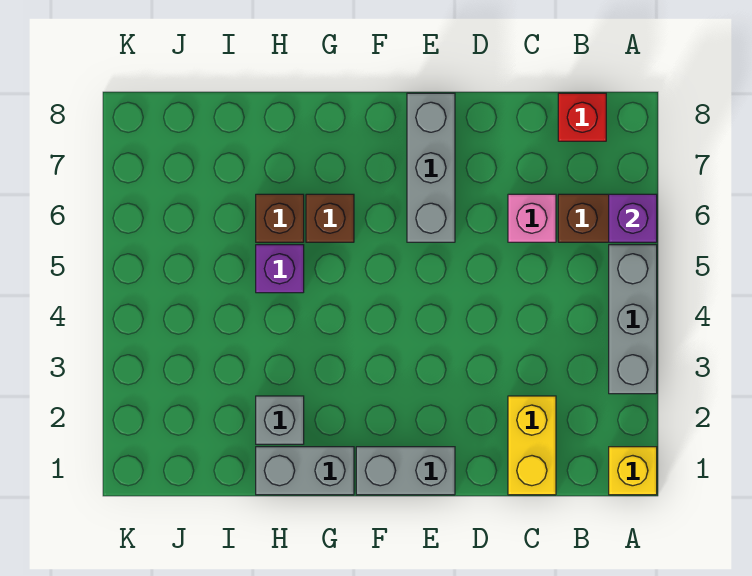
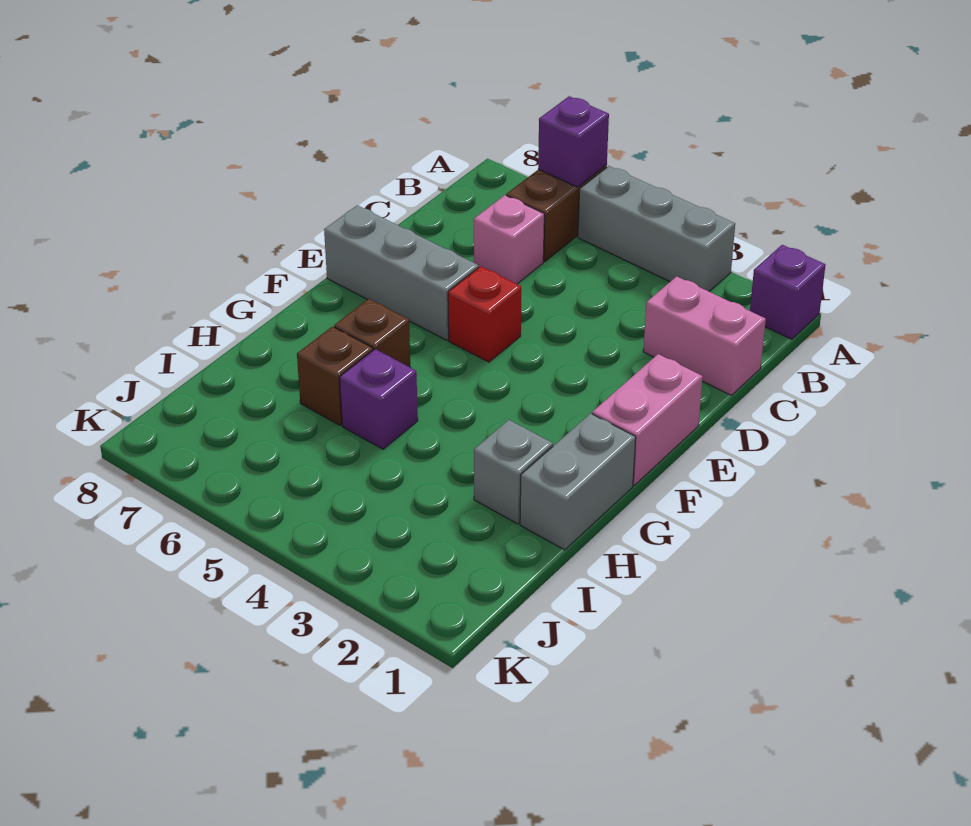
yellow brick A1 level 1 -> purple brick A1 level 1
red brick B8 level 1 -> red brick E5 level 1
yellow brick C1:C2 level 1 -> pink brick C1:C2 level 1
grey brick E1:F1 level 1 -> pink brick E1:F1 level 1

